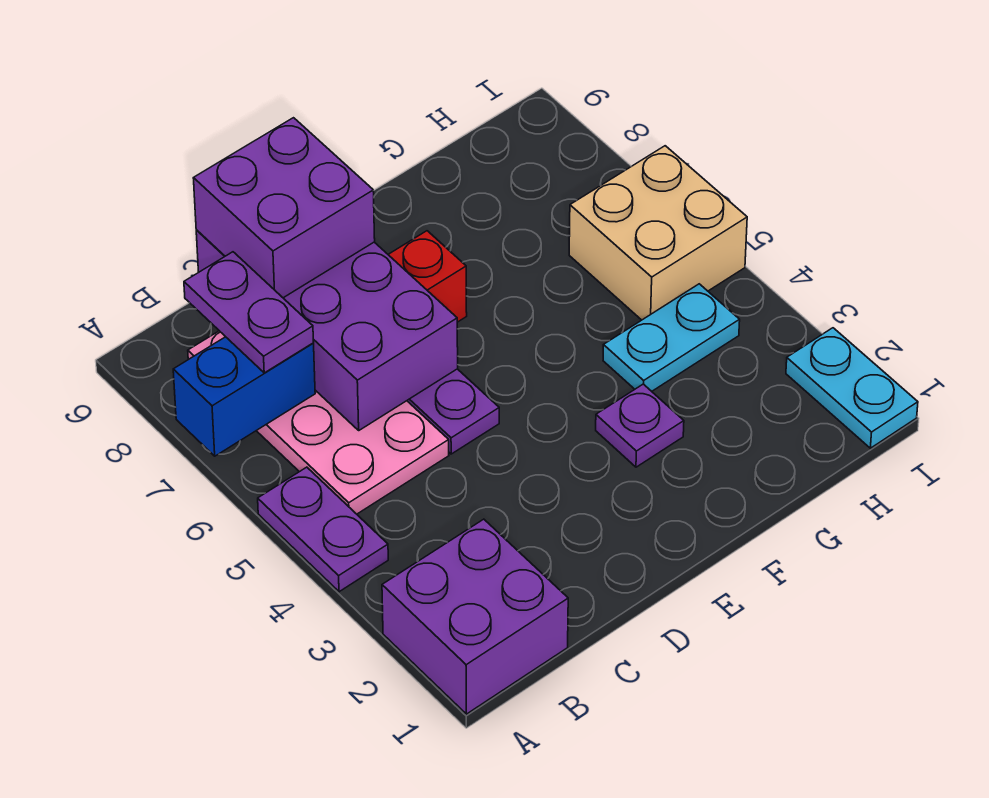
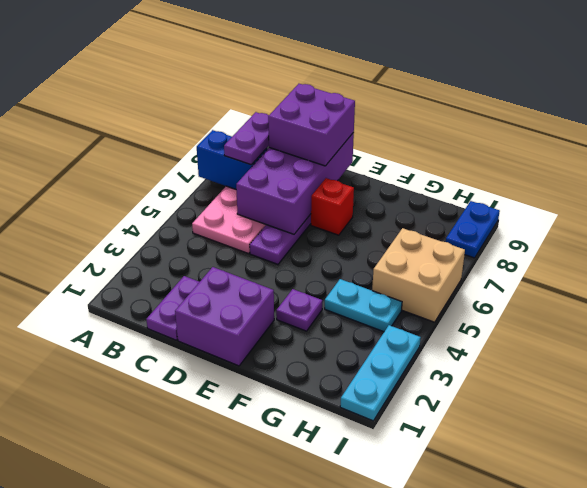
purple brick A1:B2 level 1 -> purple brick D1:E2 level 1
purple plate A4:A5 level 1 -> purple plate C1:C2 level 1
cyan plate I1:I2 level 1 -> cyan plate I1:I3 level 1
none -> blue plate I8:I9 level 1

